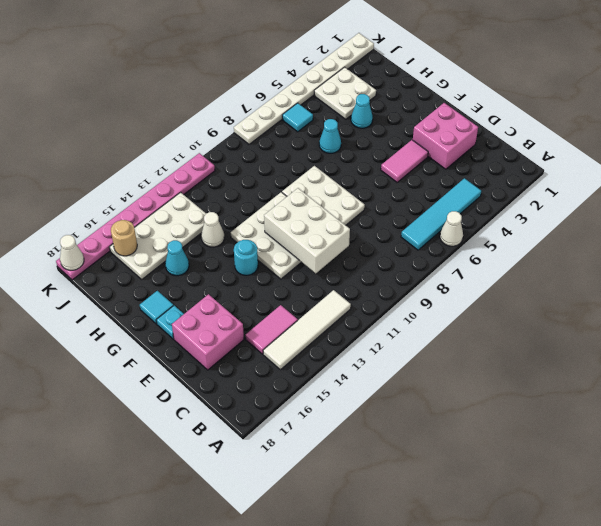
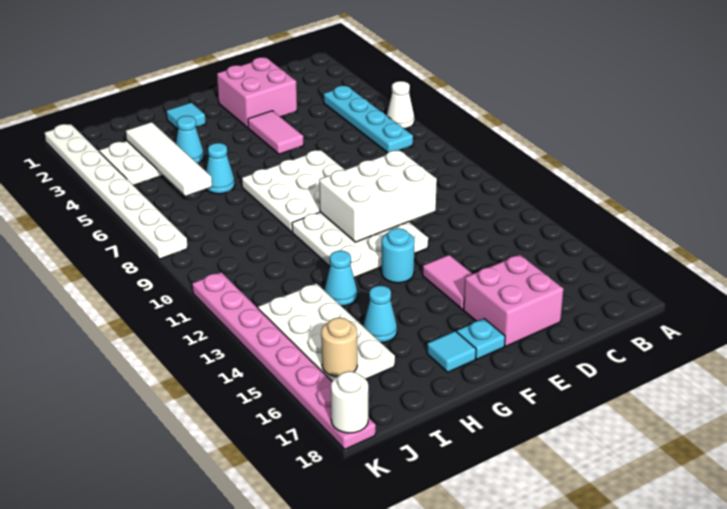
cyan tile B4:B7 level 1 -> cyan plate B4:B7 level 1
white tile B12:B15 level 1 -> white tile I3:I6 level 2
pink tile C14:C15 level 1 -> pink tile E14:E15 level 1
white plate E8:G9 level 1 -> white plate E7:G9 level 1
white cone H13 level 1 -> cyan cone H13 level 1
cyan tile J6 level 1 -> cyan tile G2 level 1
white cone K18 level 2 -> white round brick K18 level 2

